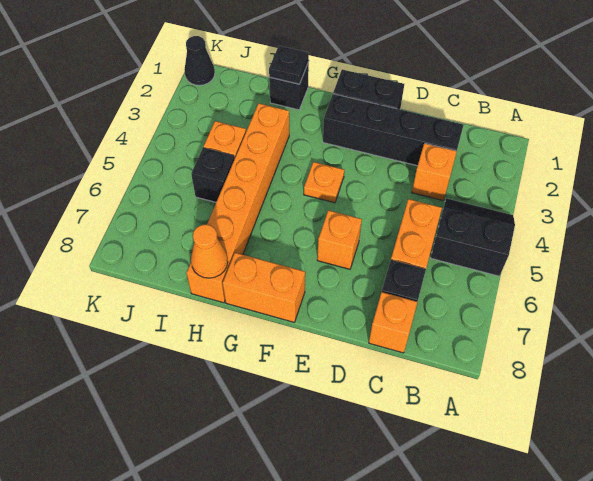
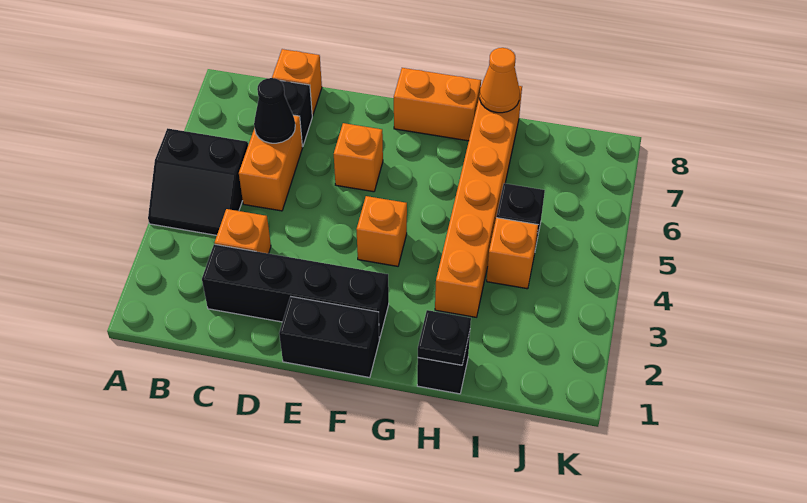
orange plate F4 level 1 -> orange brick F4 level 1
black cone K1 level 1 -> black cone C6 level 2

